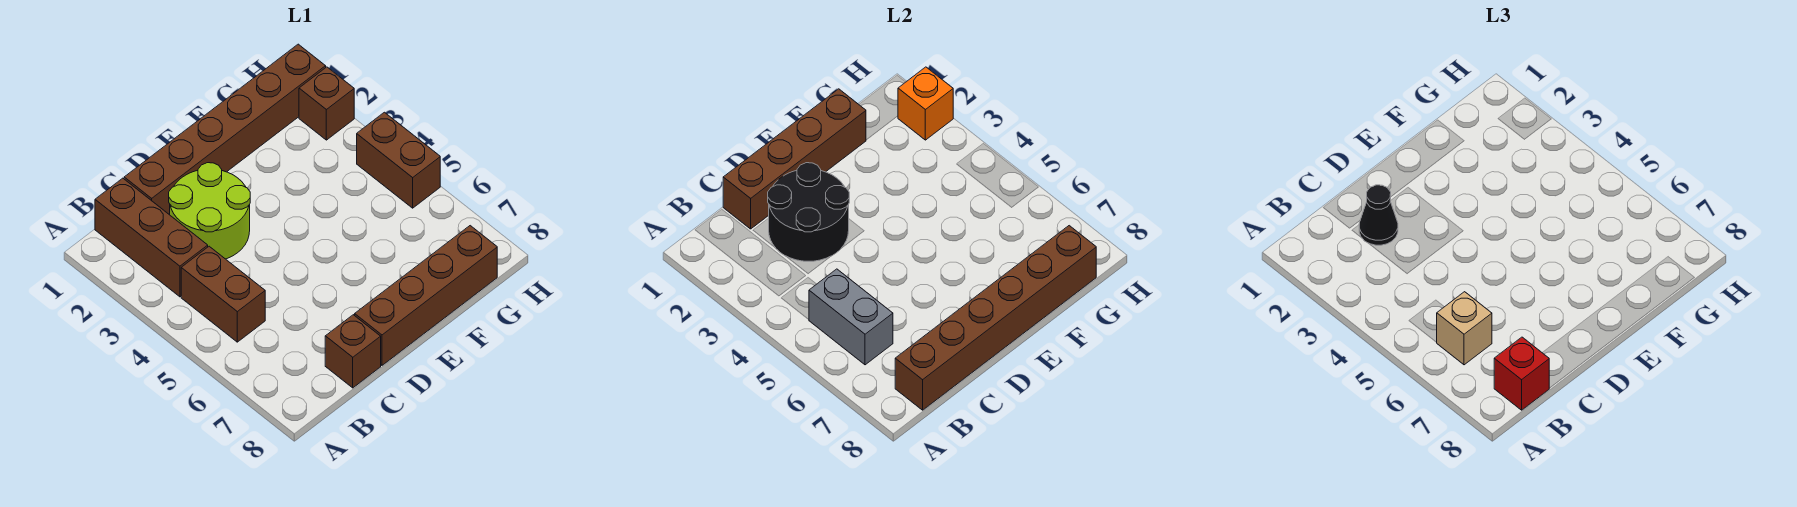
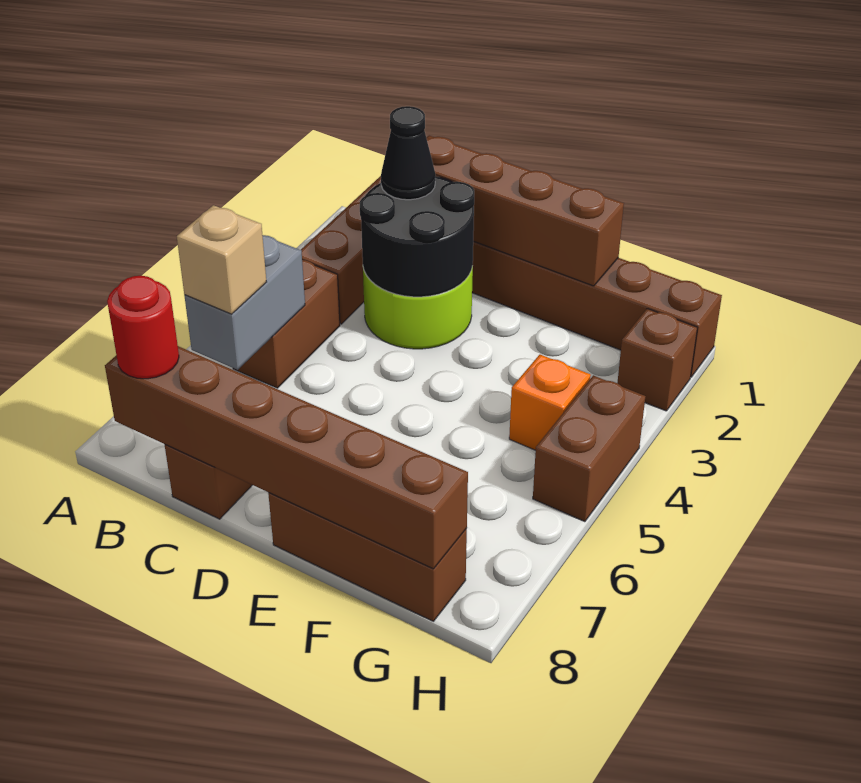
red brick B8 level 3 -> red round brick B8 level 3
brown brick D8:G8 level 1 -> brown brick E8:G8 level 1
orange brick H2 level 2 -> orange brick G4 level 1

